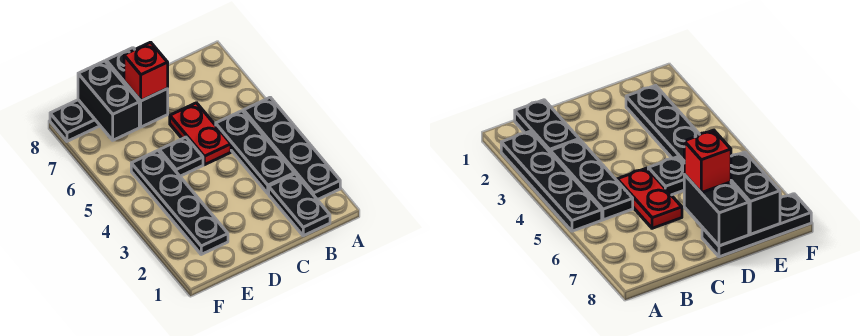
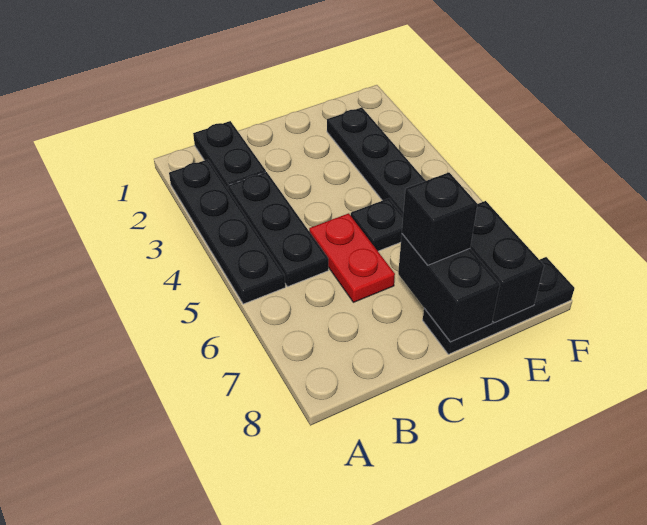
red brick D7 level 3 -> black brick D7 level 3

